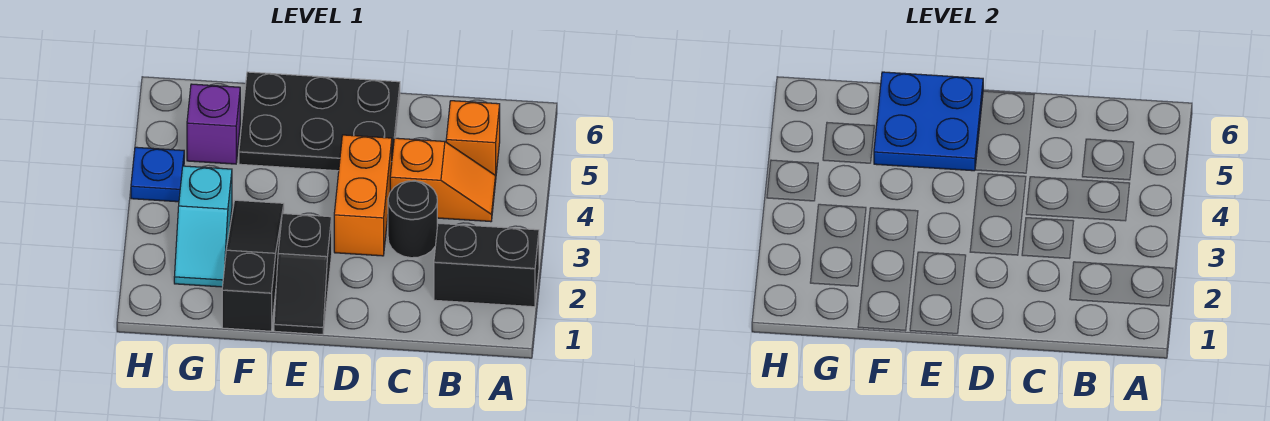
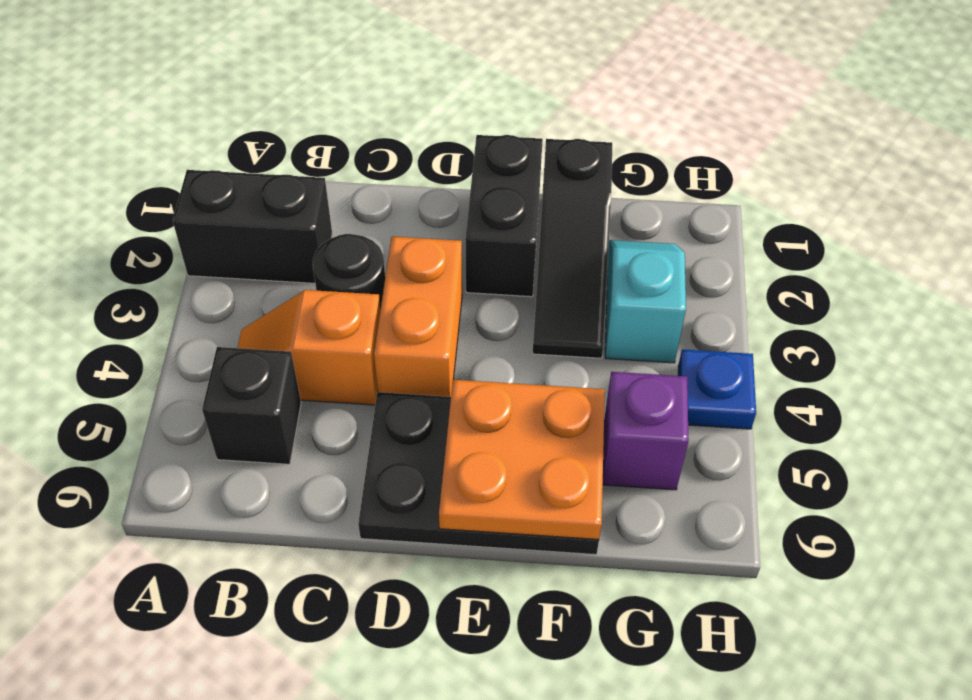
orange brick B5 level 1 -> black brick B5 level 1
black slope E1:E2 level 1 top 2 -> black brick E1:E2 level 1
blue plate E5:F6 level 2 -> orange plate E5:F6 level 2

